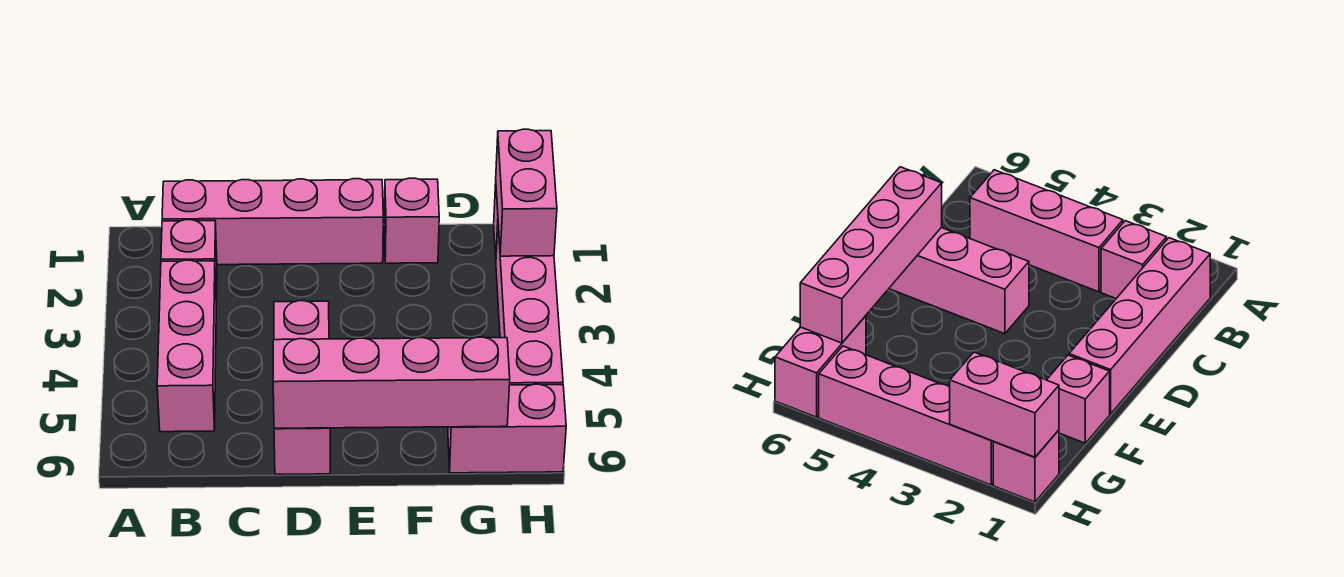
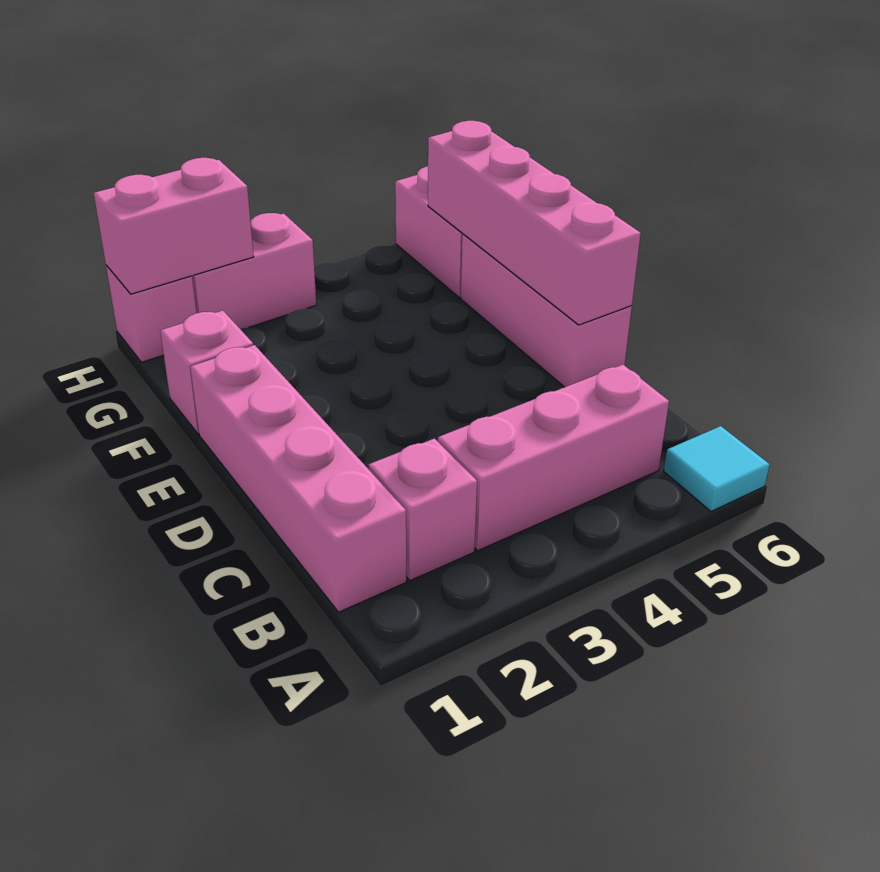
none -> cyan tile A6 level 1
pink brick D4:D6 level 1 -> pink brick D6:F6 level 1
pink brick H2:H5 level 1 -> pink brick H2:H3 level 1

